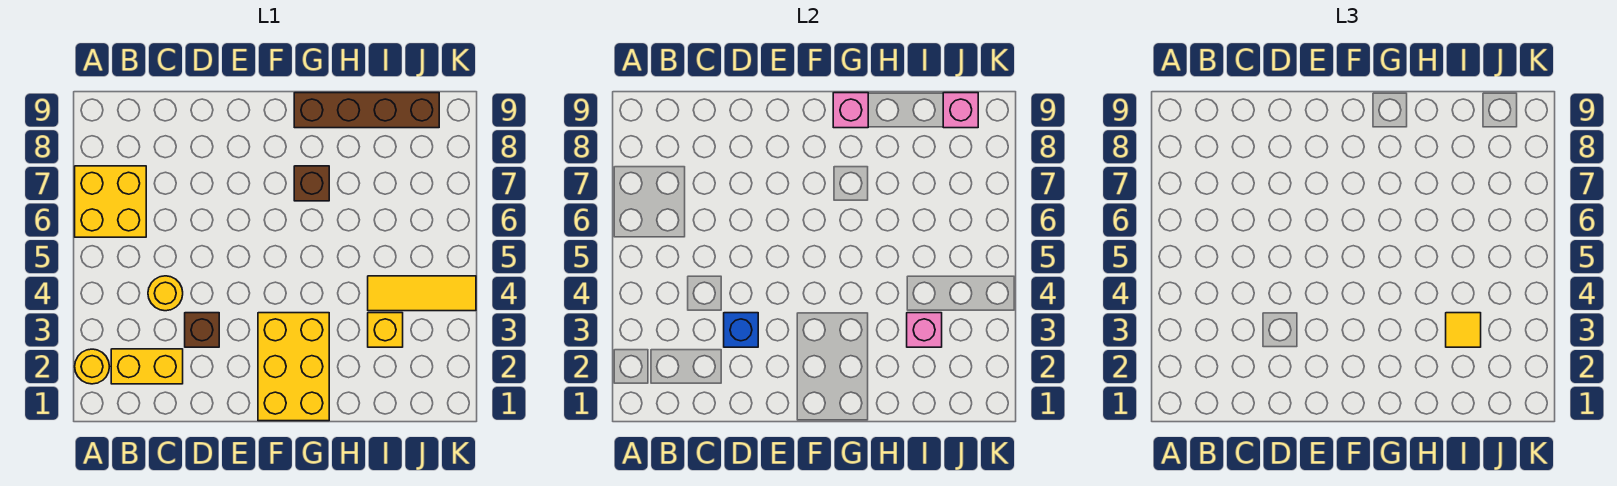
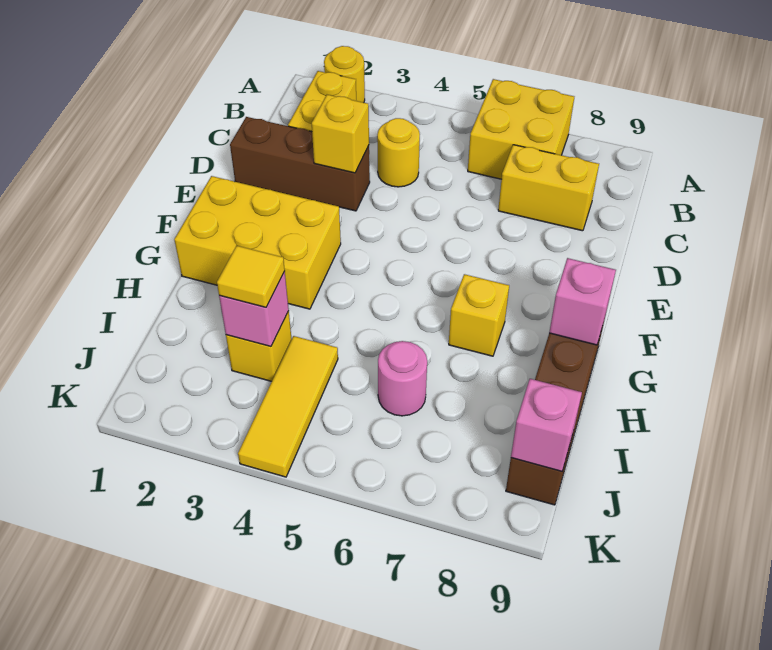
none -> yellow brick C7:C8 level 1
brown brick D3 level 1 -> brown brick D1:D3 level 1
blue brick D3 level 2 -> yellow brick D3 level 2
brown brick G7 level 1 -> yellow brick G7 level 1
none -> pink round brick I6 level 1

